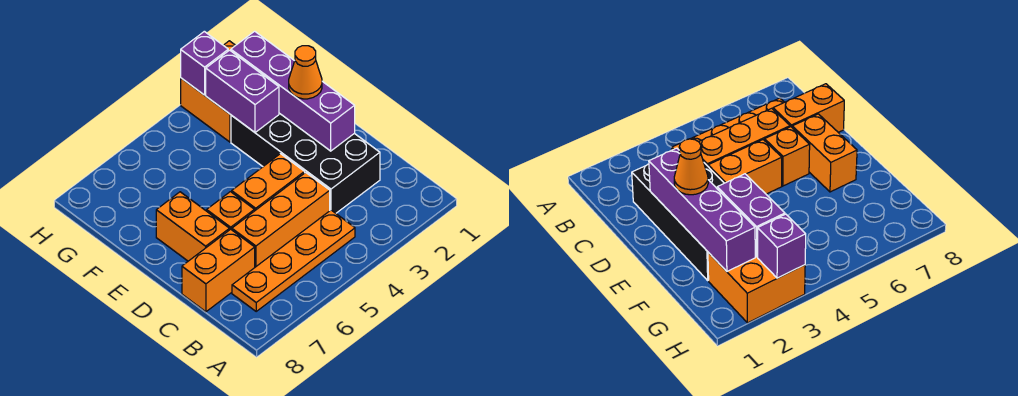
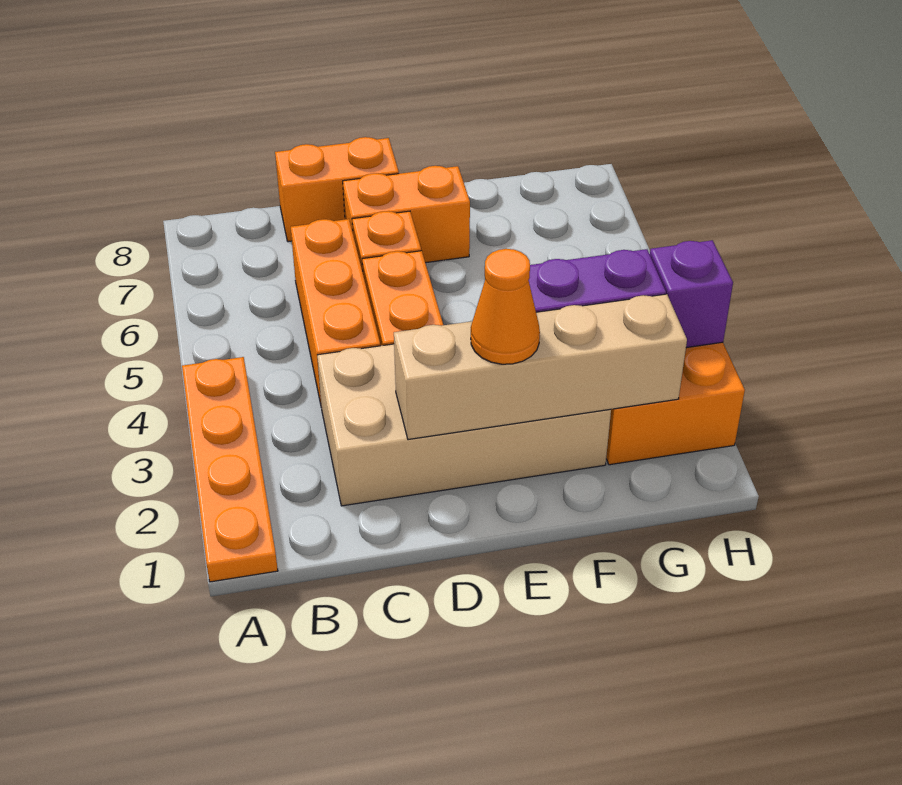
orange plate B4:B7 level 1 -> orange plate A1:A4 level 1
black brick C2:F3 level 1 -> tan brick C2:F3 level 1
orange brick C7:C8 level 1 -> orange brick C8:D8 level 1
purple brick D2:G2 level 2 -> tan brick D2:G2 level 2

